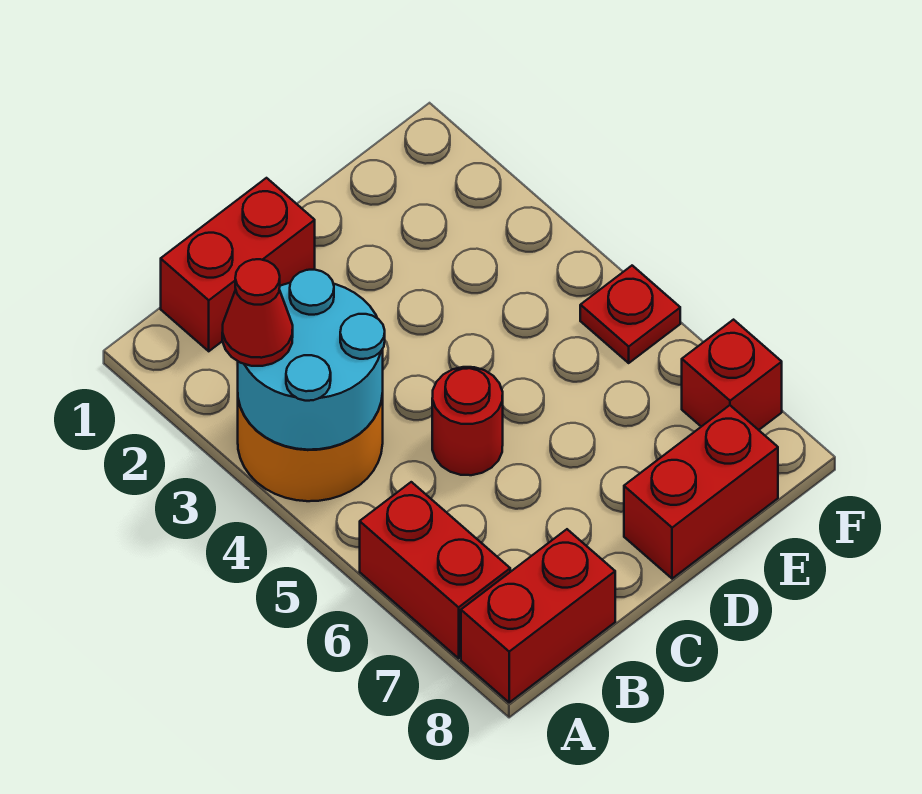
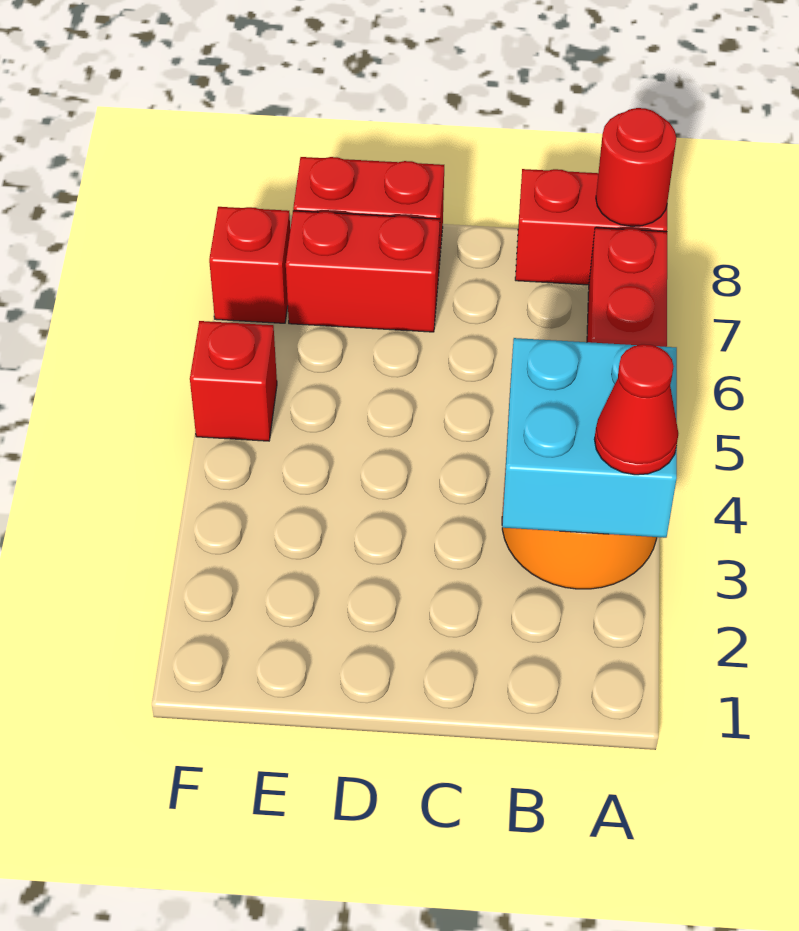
cyan round brick A3:B4 level 2 -> cyan brick A3:B4 level 2
red brick B1:C1 level 1 -> red brick D7:E7 level 1
red round brick C5 level 1 -> red round brick A8 level 2
red plate F5 level 1 -> red brick F5 level 1

